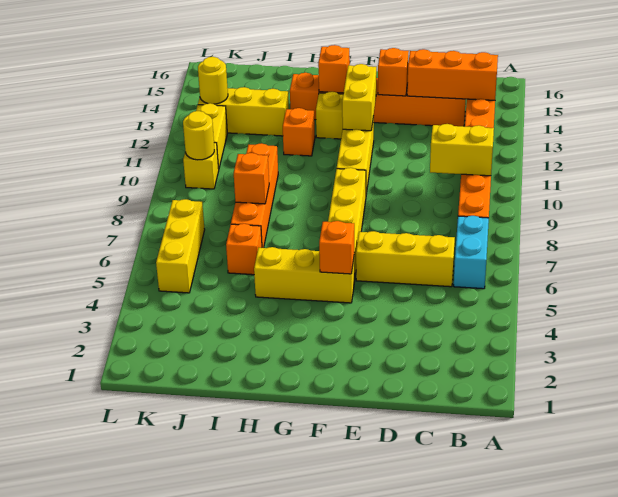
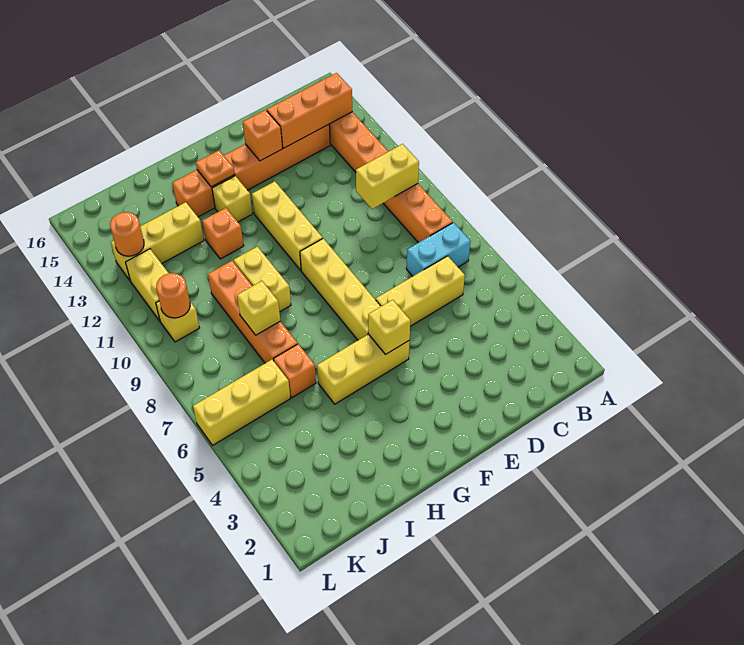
cyan brick B6:B7 level 1 -> cyan brick B7:C7 level 1
orange brick F5 level 2 -> yellow brick F5 level 2
yellow brick F12:F13 level 2 -> yellow brick H9:H10 level 1
orange brick G14 level 2 -> orange plate G14 level 2
orange brick I8 level 2 -> yellow brick I8 level 2
yellow brick K5:K7 level 1 -> yellow brick J6:L6 level 1
yellow round brick K10 level 2 -> orange round brick K10 level 2
yellow round brick K13 level 2 -> orange round brick K13 level 2

